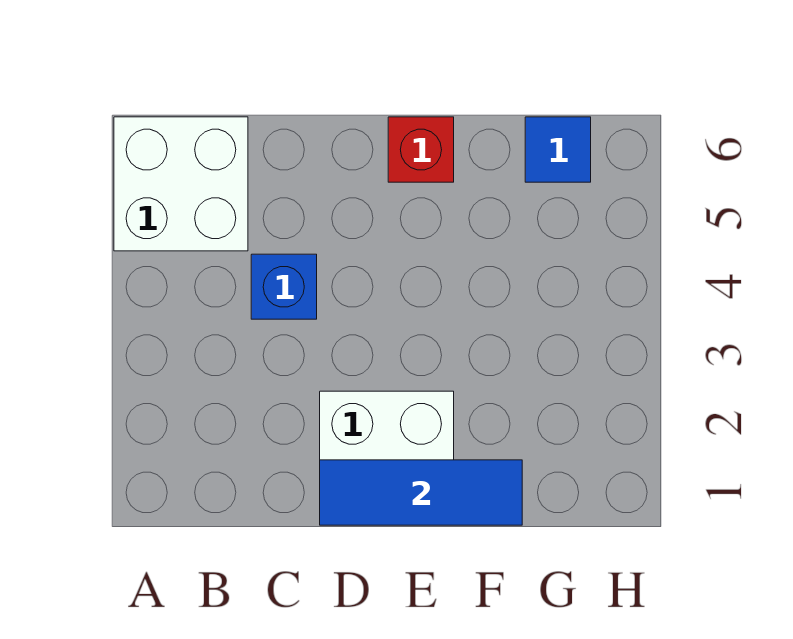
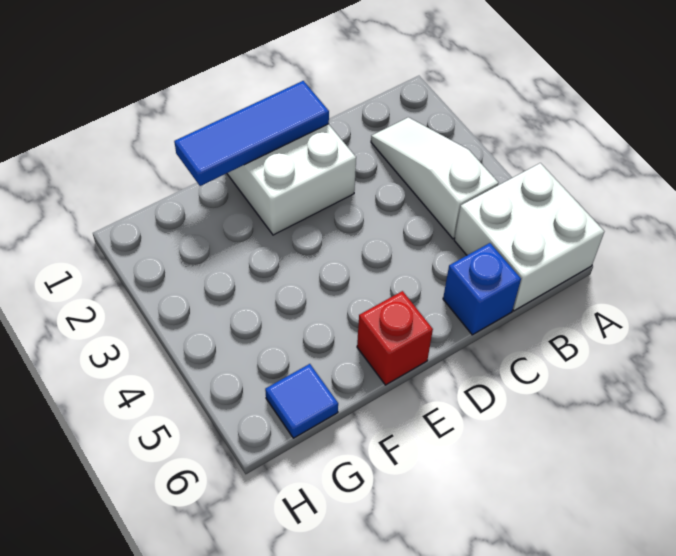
none -> white slope B2:B4 level 1 top 4
blue brick C4 level 1 -> blue brick C6 level 1

